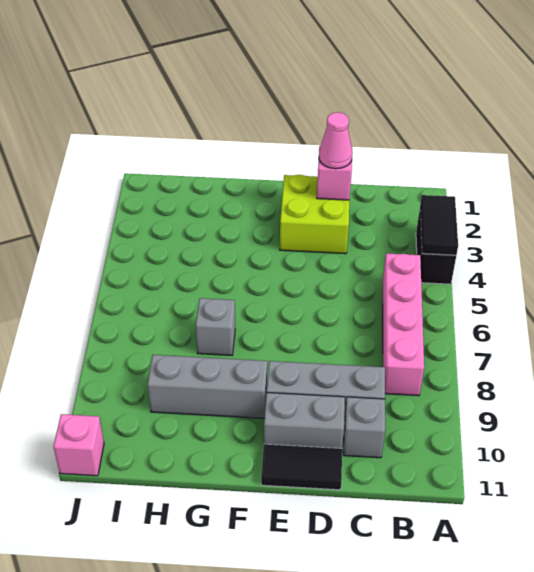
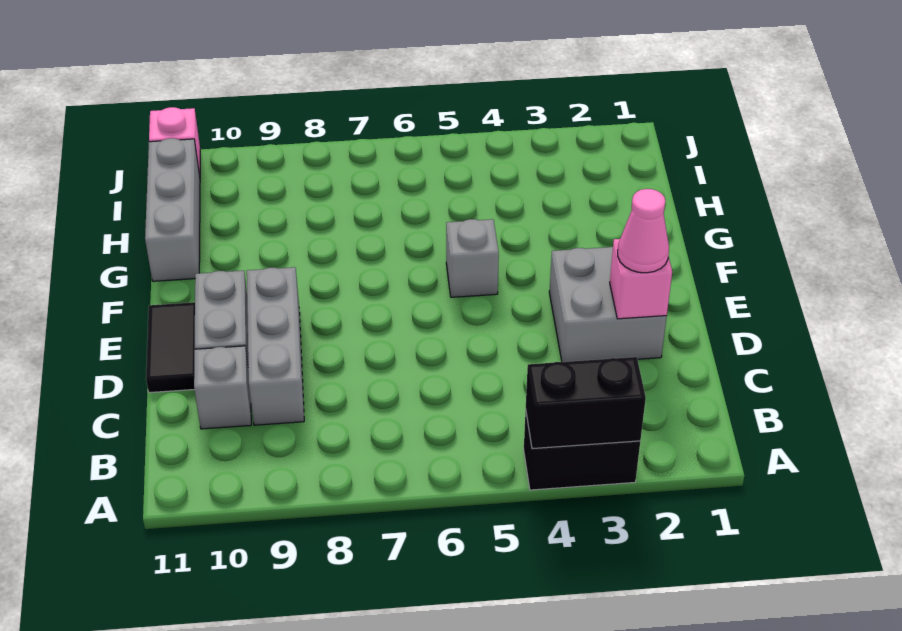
black tile A3:A4 level 2 -> black brick A3:A4 level 2
pink brick B5:B8 level 1 -> none
lime brick D2:E3 level 1 -> grey brick D2:E3 level 1
grey brick F9:H9 level 1 -> grey brick G11:I11 level 1
grey brick G7 level 1 -> grey brick F5 level 1

